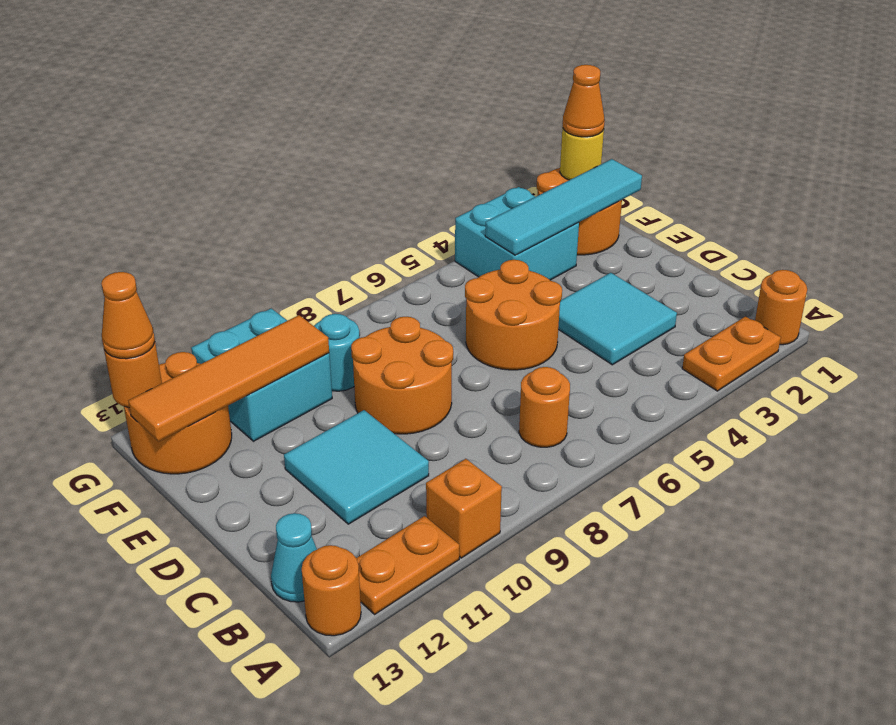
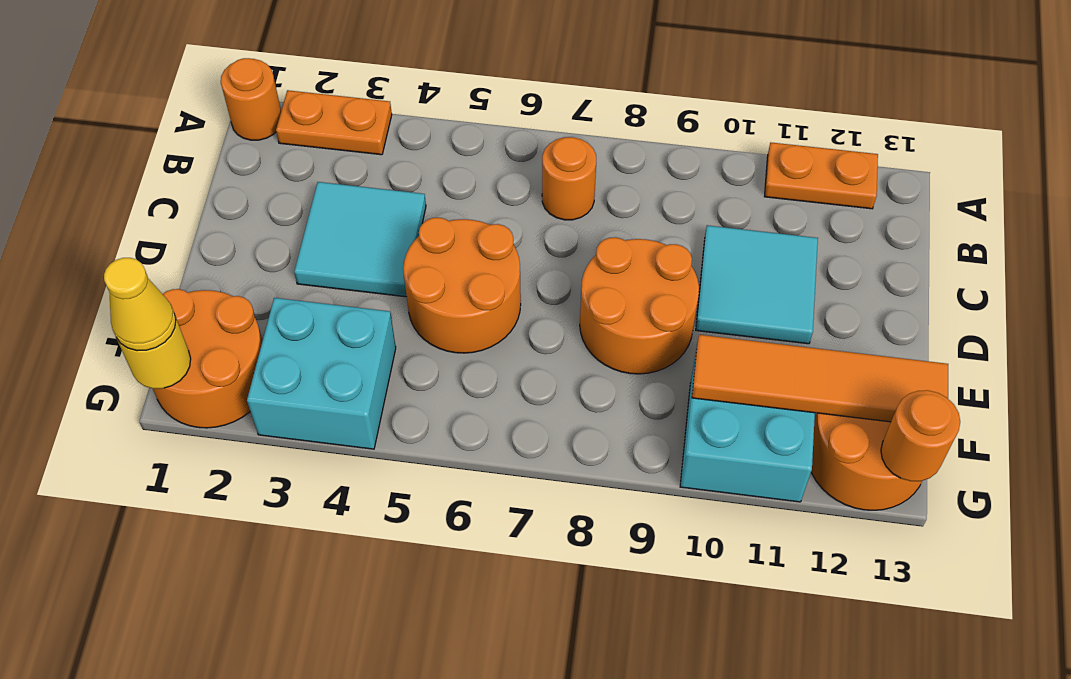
orange brick A10 level 1 -> none
orange round brick A13 level 1 -> none
cyan cone B13 level 1 -> none
cyan tile F1:F4 level 2 -> none
cyan round brick F9 level 1 -> none
orange cone G1 level 3 -> yellow cone G1 level 3
orange cone G13 level 3 -> none

